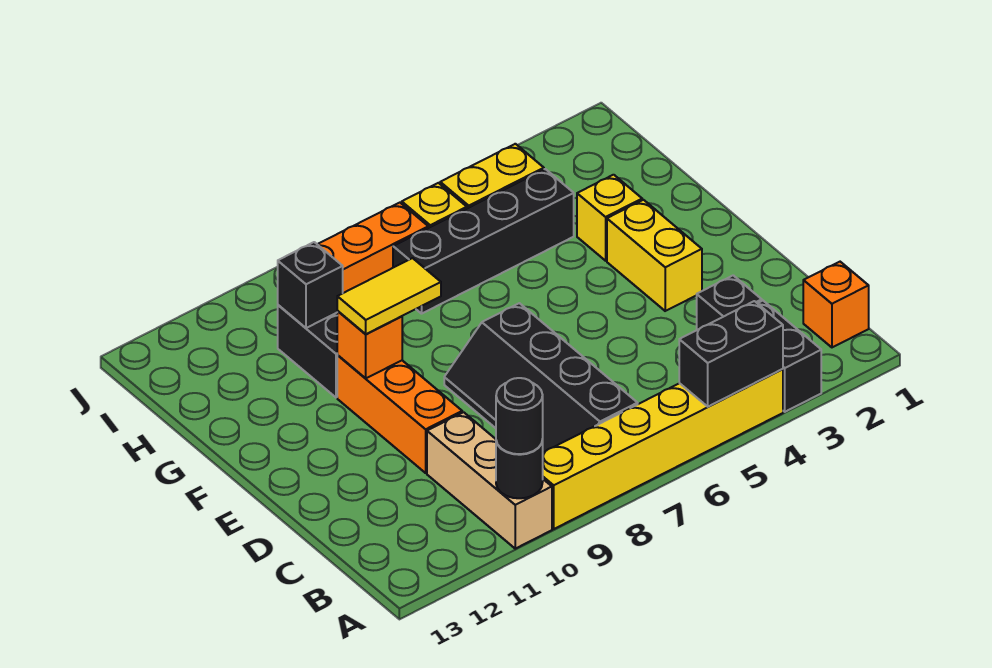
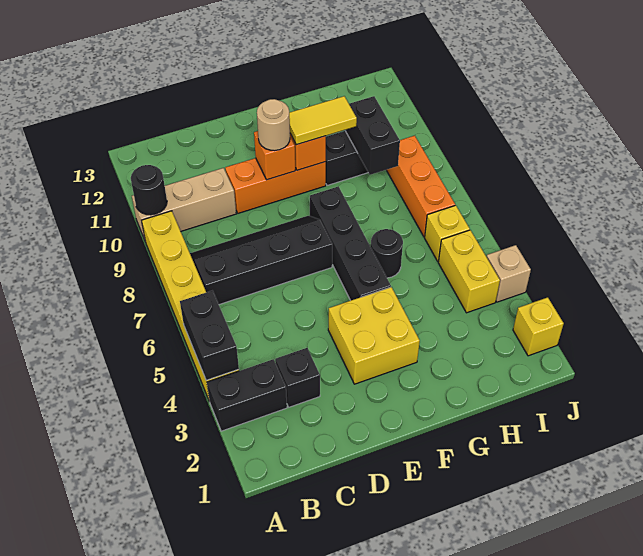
black round brick A10 level 3 -> black round brick G6 level 1
orange brick B1 level 1 -> orange brick E10 level 2
yellow brick E3:F3 level 1 -> yellow brick E3:F4 level 1
none -> tan round brick E10 level 3
yellow tile F9:F10 level 3 -> yellow tile F10:G10 level 3
yellow brick G3 level 1 -> yellow brick J2 level 1
black brick H4:H7 level 1 -> black brick F5:F8 level 1
black brick H10 level 2 -> black brick H9:H10 level 2
none -> tan brick J4 level 1

